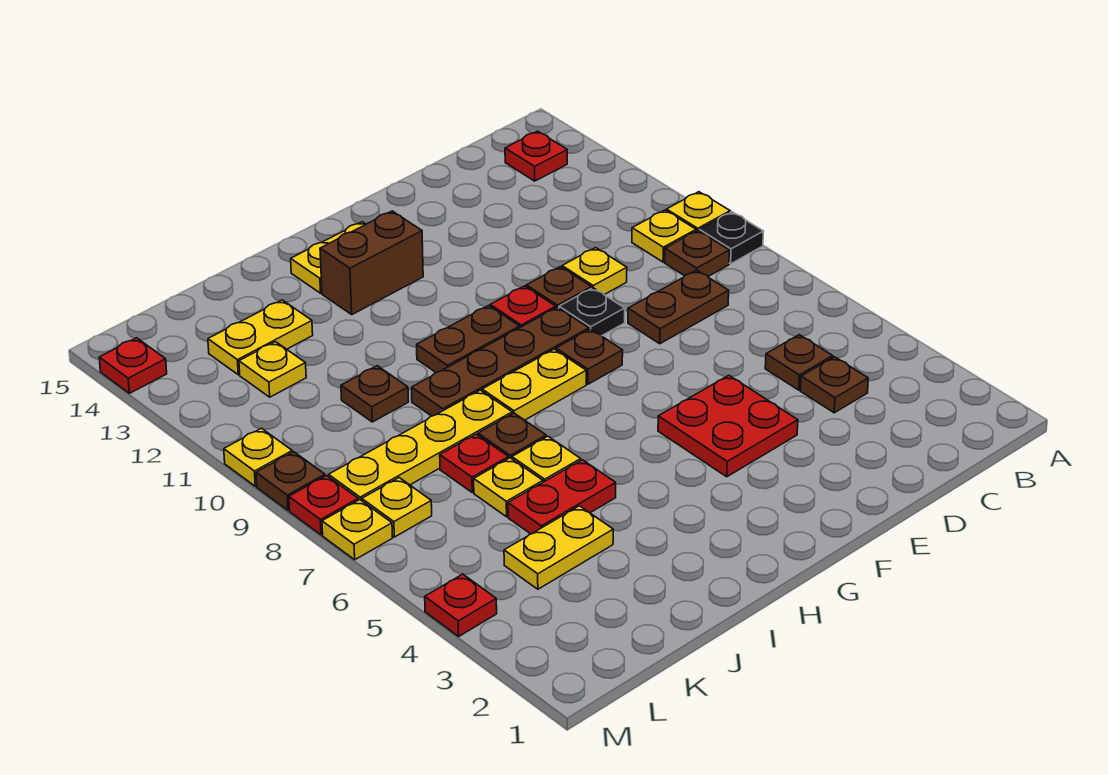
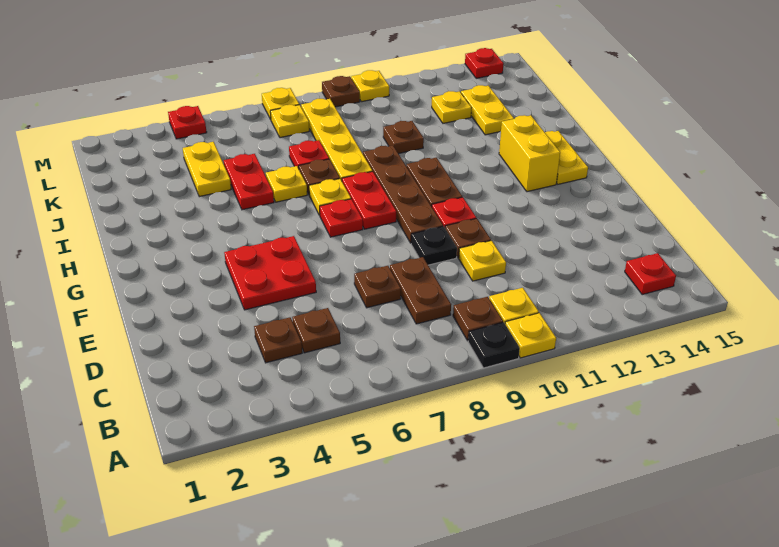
brown plate F8 level 1 -> brown plate D7 level 1
yellow plate G8:H8 level 1 -> red plate G8:H8 level 1
brown brick G13:H13 level 1 -> yellow brick G13:H13 level 1
yellow plate J6 level 1 -> yellow plate H7 level 1
red plate M8 level 1 -> red plate G7 level 1

